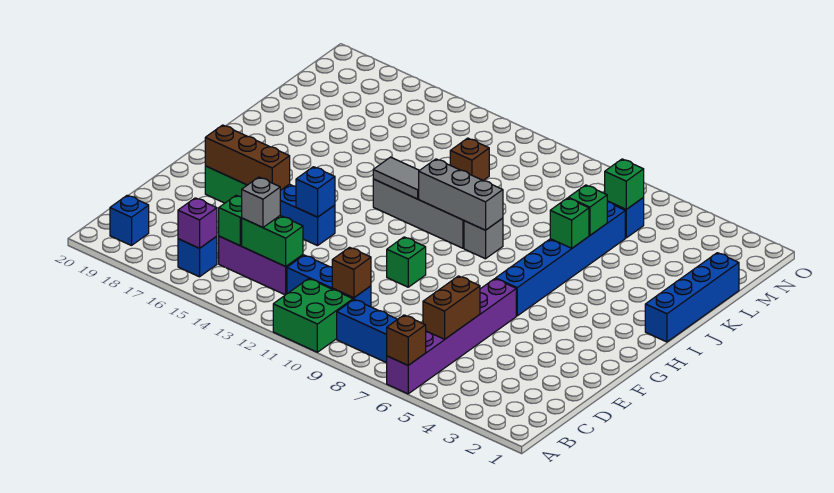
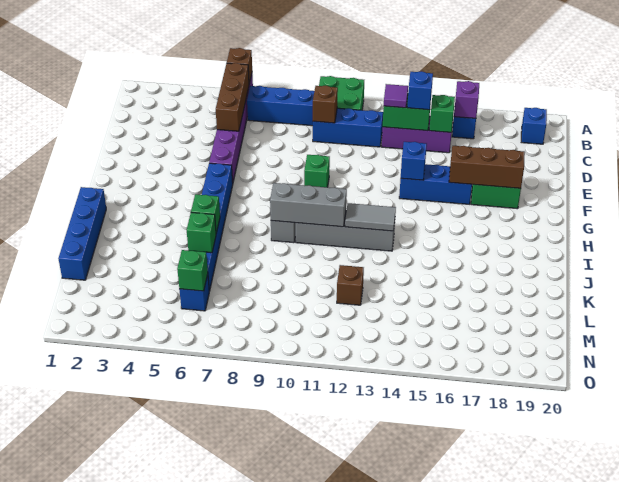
brown brick C6:D6 level 2 -> brown brick B6:D6 level 2
none -> purple tile C13 level 3
grey brick C14 level 3 -> blue brick C14 level 3

